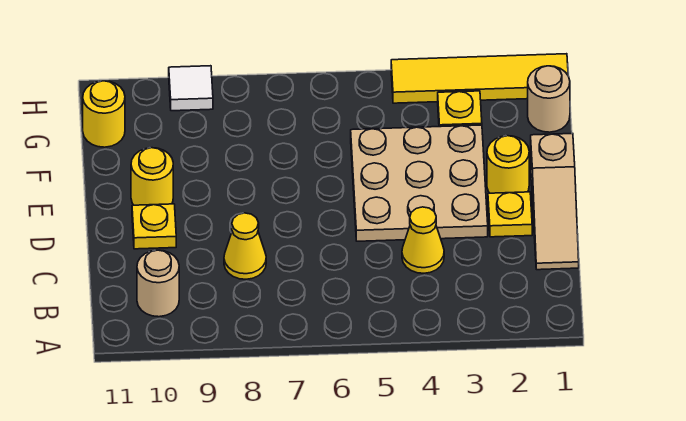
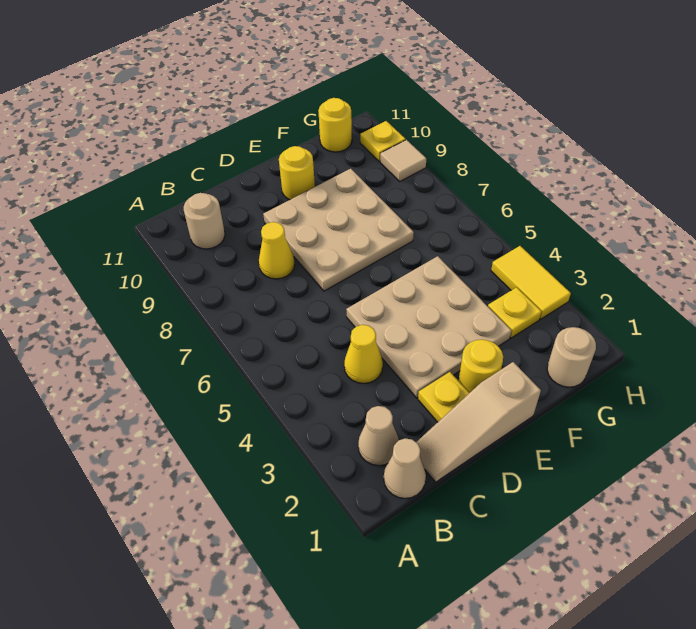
none -> tan cone B1 level 1
none -> tan cone B2 level 1
none -> tan plate D7:F9 level 1
yellow plate D10 level 1 -> yellow plate H10 level 1
yellow tile H1:H4 level 1 -> yellow tile H3:H4 level 1
white tile H9 level 1 -> tan tile H9 level 1

